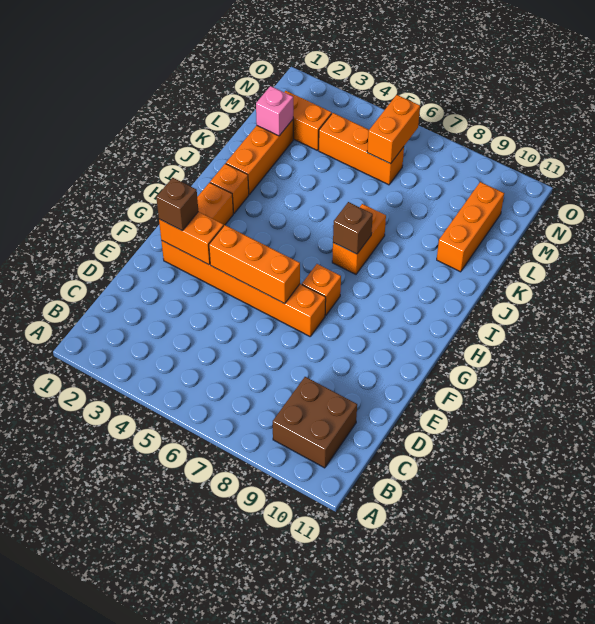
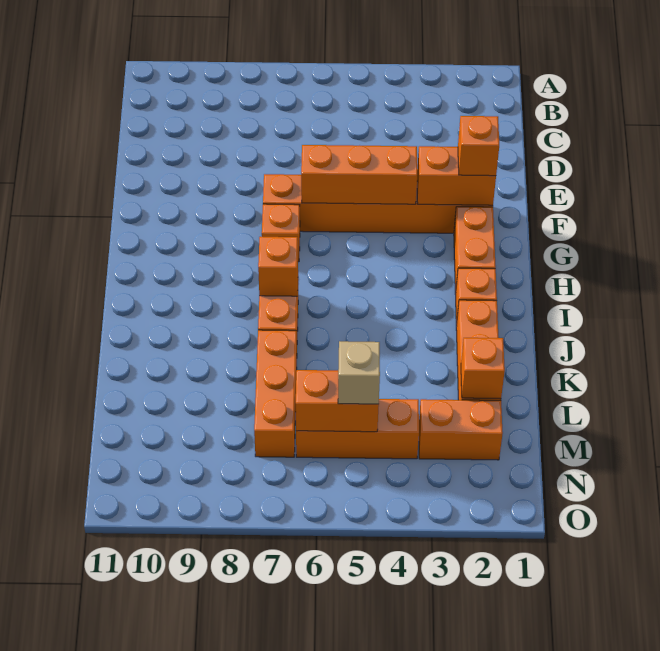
brown brick B9:C10 level 1 -> none
brown brick F2 level 3 -> orange brick F2 level 3
brown brick I7 level 2 -> orange brick I7 level 2
orange brick K10:M10 level 1 -> orange brick K7:M7 level 1
pink brick L2 level 2 -> orange brick L2 level 2
none -> tan brick M5 level 3
orange brick M6:N6 level 2 -> orange brick M5:M6 level 2

